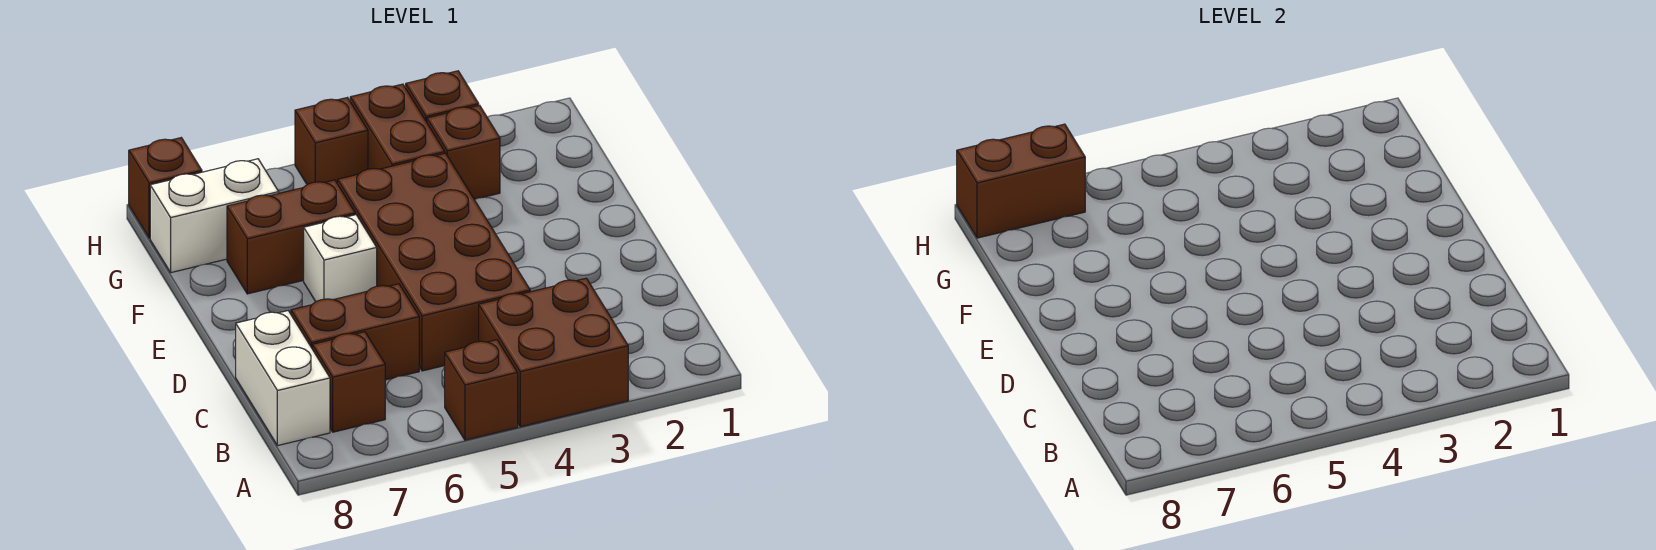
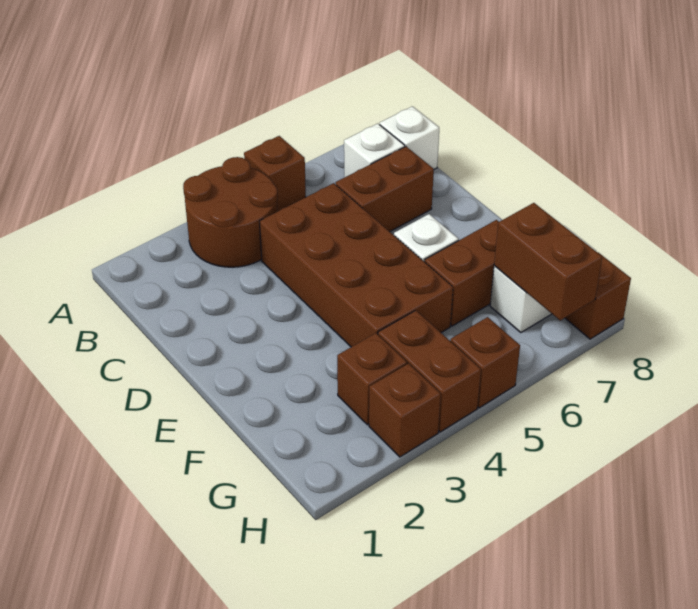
brown brick A3:B4 level 1 -> brown round brick A3:B4 level 1
brown brick B7 level 1 -> white brick B7 level 1
white brick B8:C8 level 1 -> white brick B8 level 1
brown brick H7:H8 level 2 -> brown brick G7:H7 level 2

